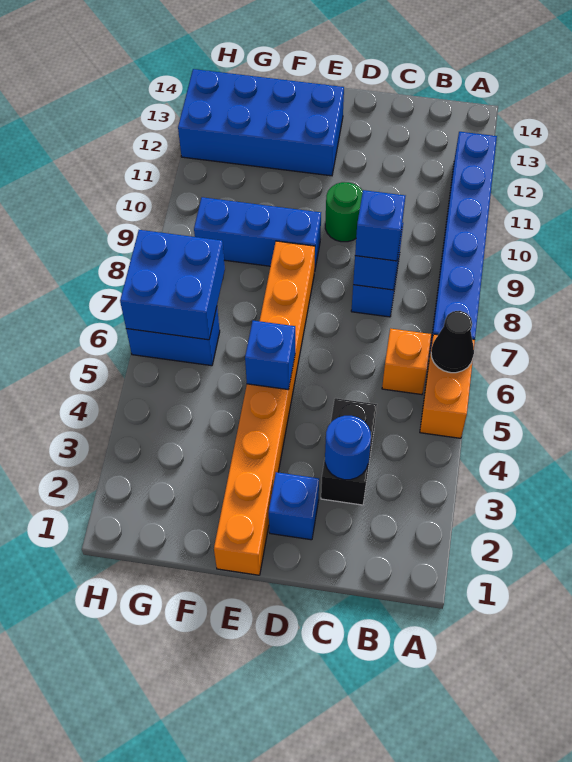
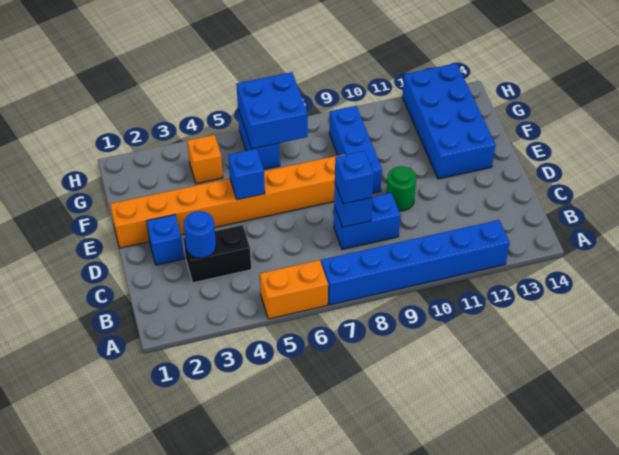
black cone A6 level 2 -> none
orange brick B6 level 1 -> orange brick G4 level 1

